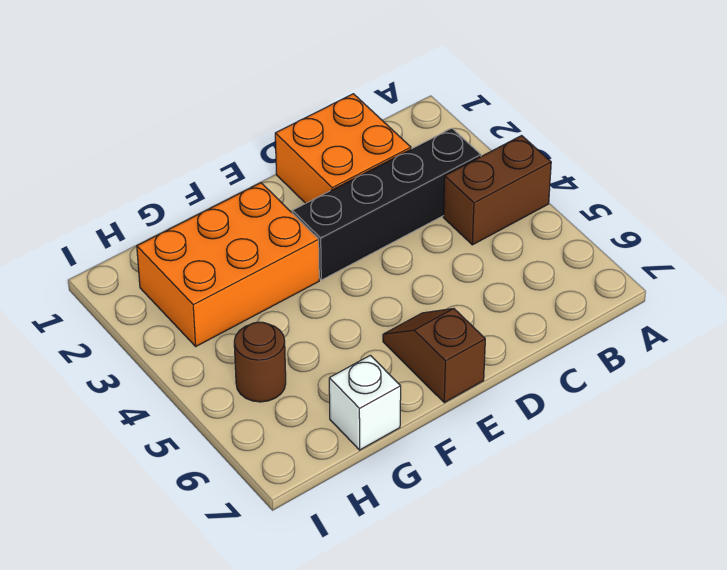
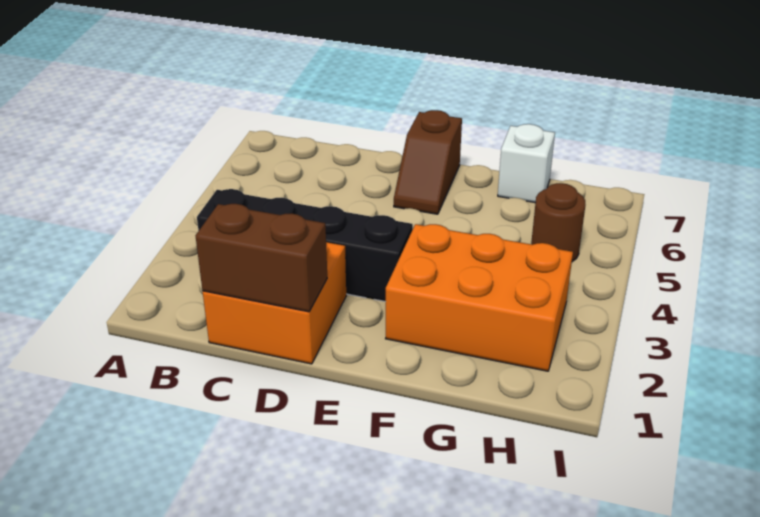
brown brick A4:B4 level 1 -> brown brick C1:D1 level 2

